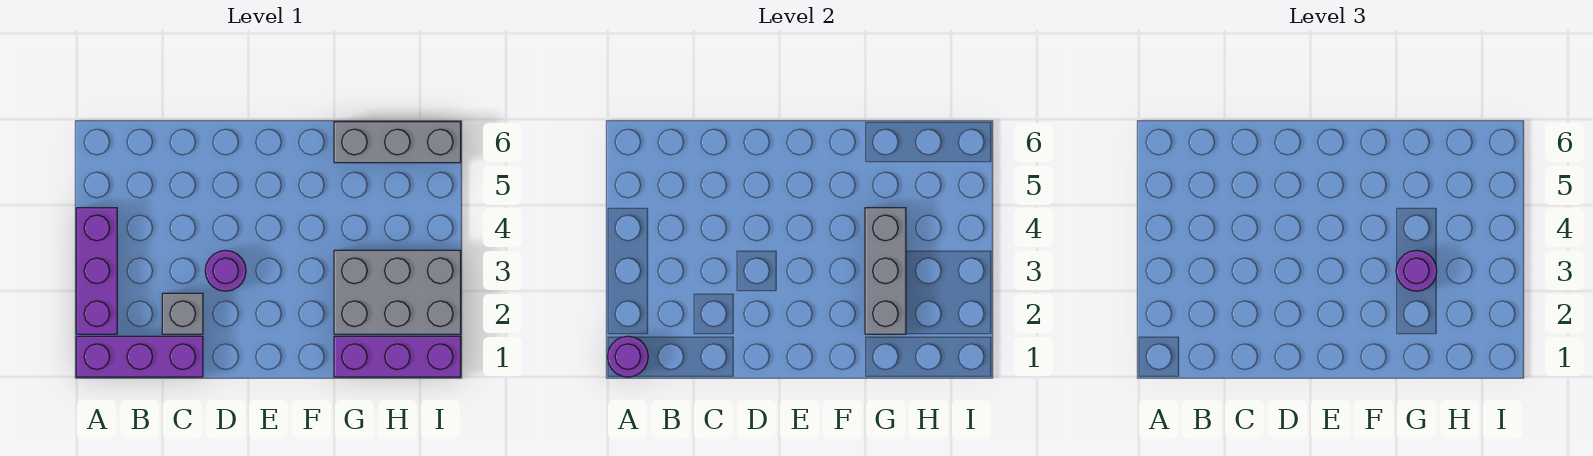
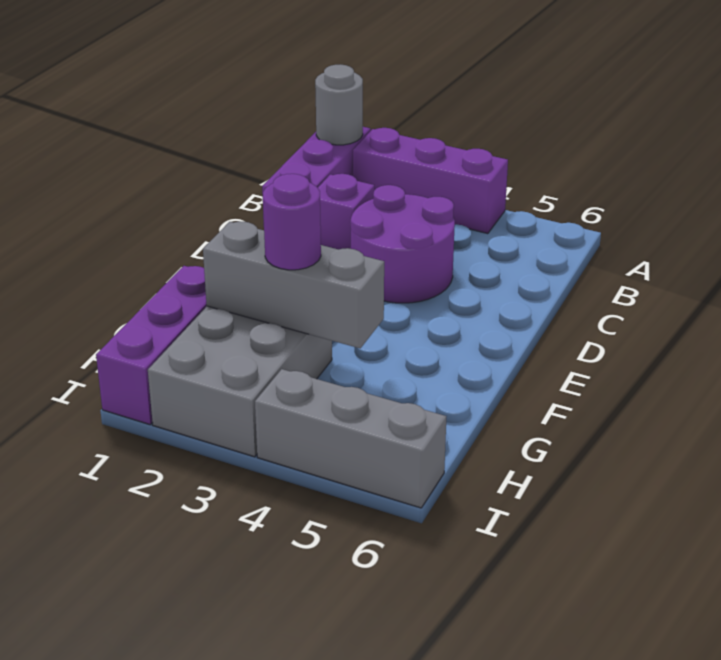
purple round brick A1 level 2 -> grey round brick A1 level 2
grey brick C2 level 1 -> purple brick C2 level 1
purple round brick D3 level 1 -> purple round brick C3:D4 level 1
grey brick G6:I6 level 1 -> grey brick I4:I6 level 1

